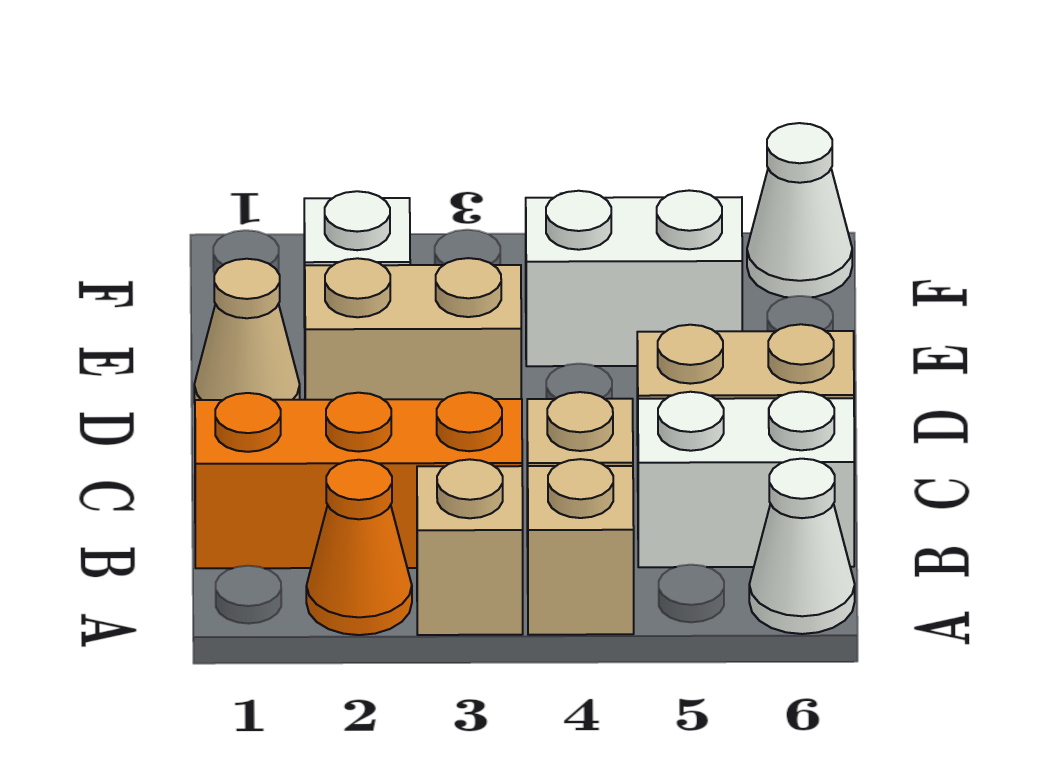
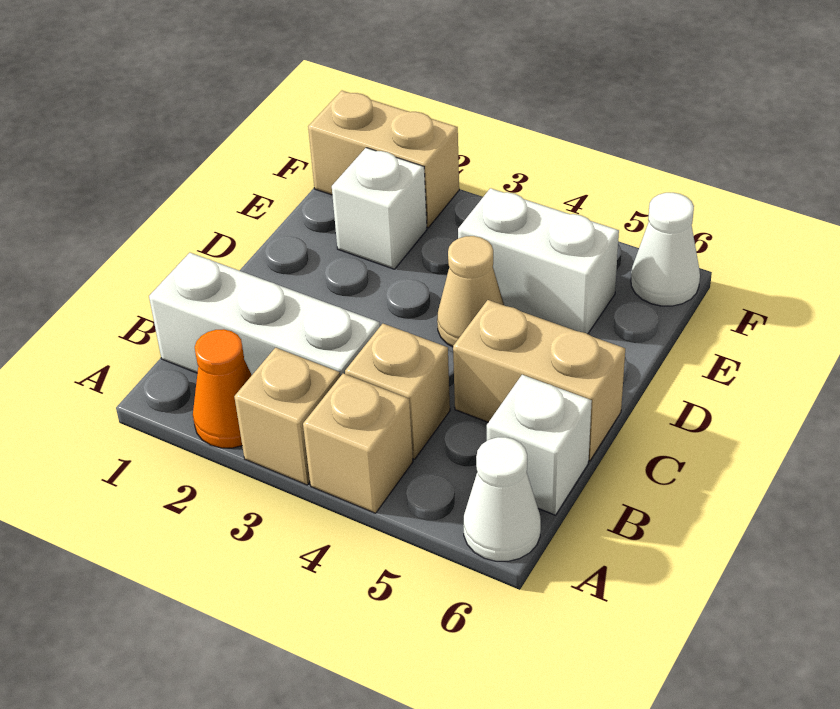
orange brick B1:B3 level 1 -> white brick B1:B3 level 1
white brick B5:B6 level 1 -> white brick B6 level 1
tan cone D1 level 1 -> tan cone D4 level 1
tan brick D2:D3 level 1 -> tan brick F1:F2 level 1

